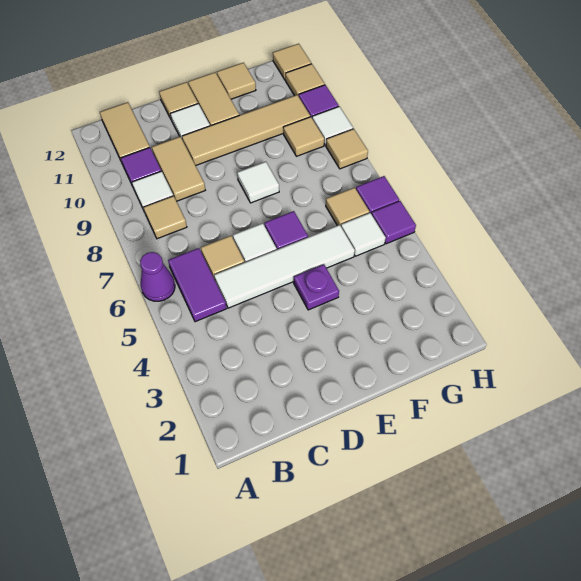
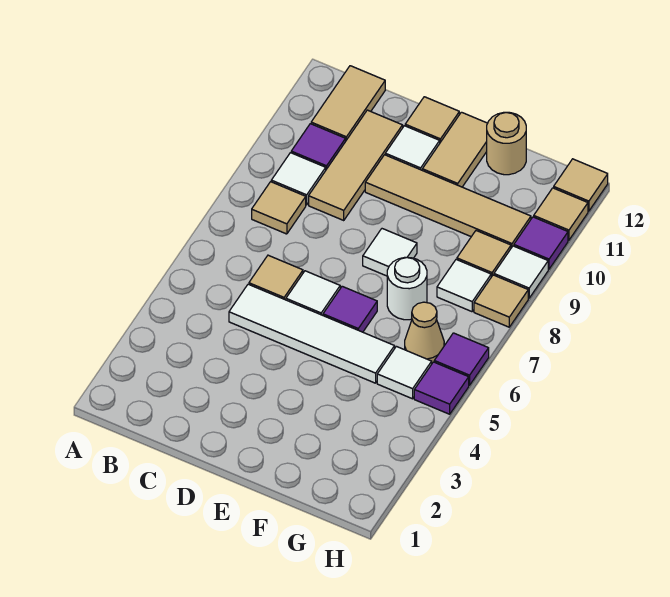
purple cone A6 level 1 -> none
purple tile B5:B6 level 1 -> none
tan tile C9:C10 level 1 -> tan tile C9:C11 level 1
purple plate E4 level 1 -> none
none -> white round brick F7 level 1
tan tile F12 level 1 -> tan round brick F12 level 1
tan tile G6 level 1 -> tan cone G6 level 1
none -> white tile G8 level 1

